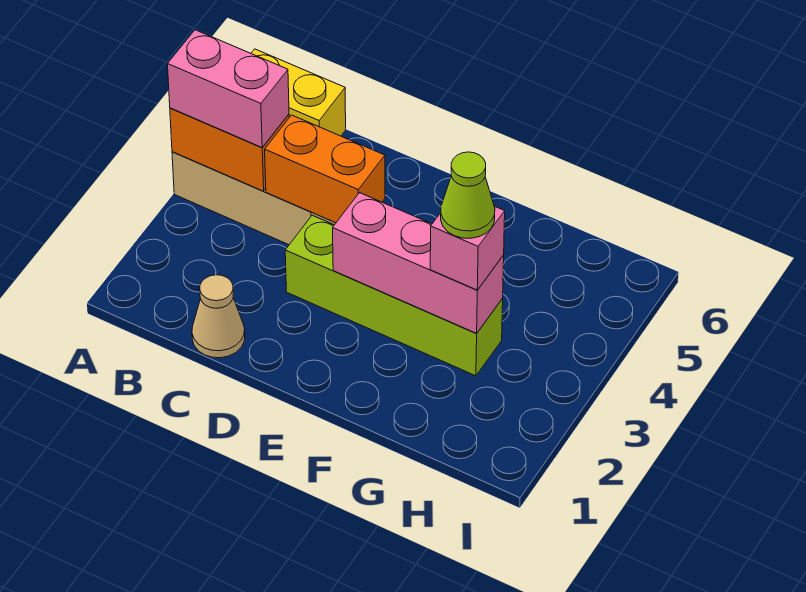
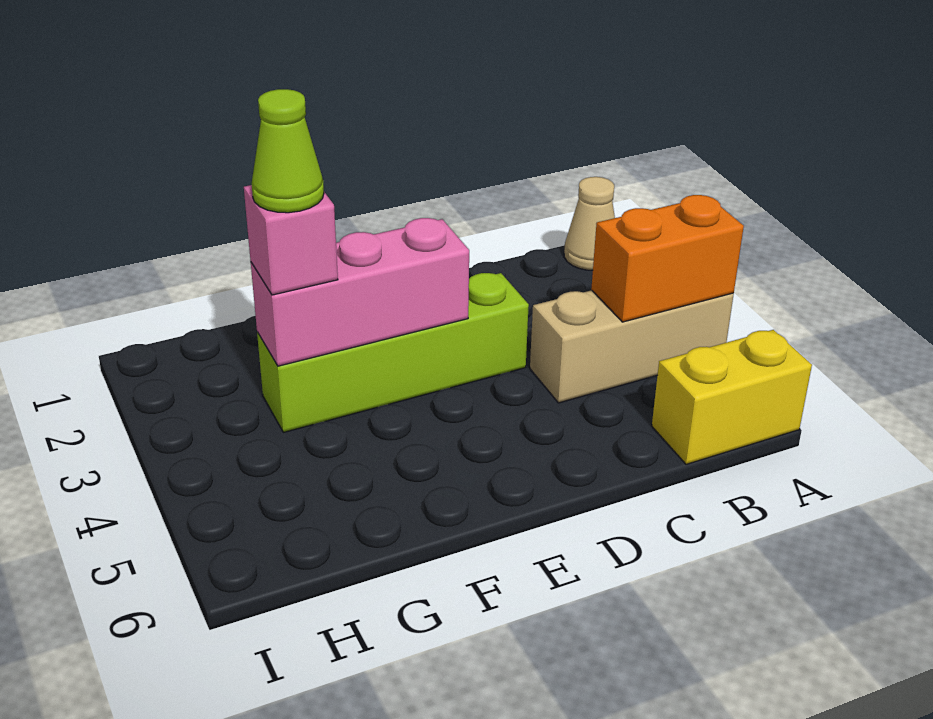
pink brick A4:B4 level 3 -> none
tan cone C1 level 1 -> tan cone A1 level 1
orange brick C4:D4 level 2 -> none

